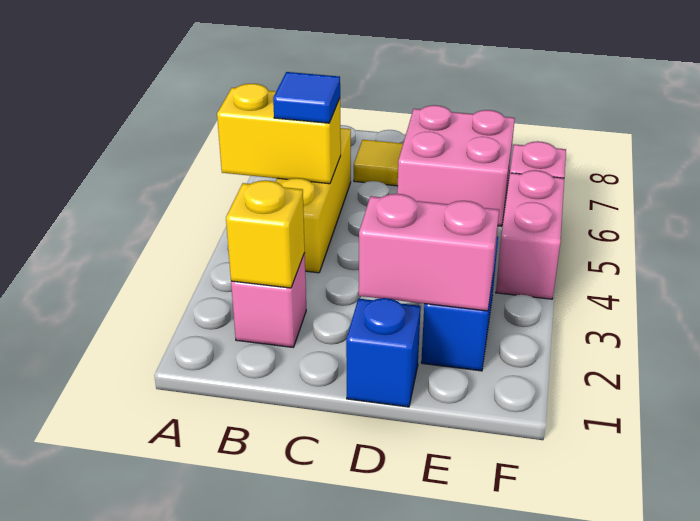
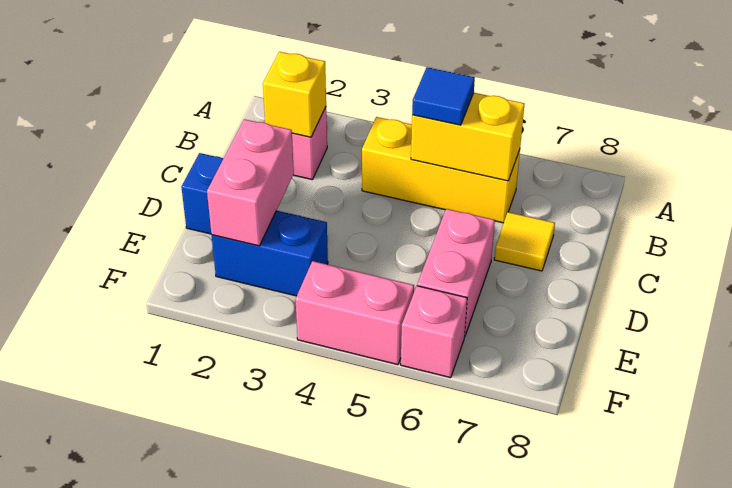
yellow brick A5:B5 level 2 -> yellow brick B5:B6 level 2
pink brick D6:E7 level 1 -> pink brick D6:E6 level 1

